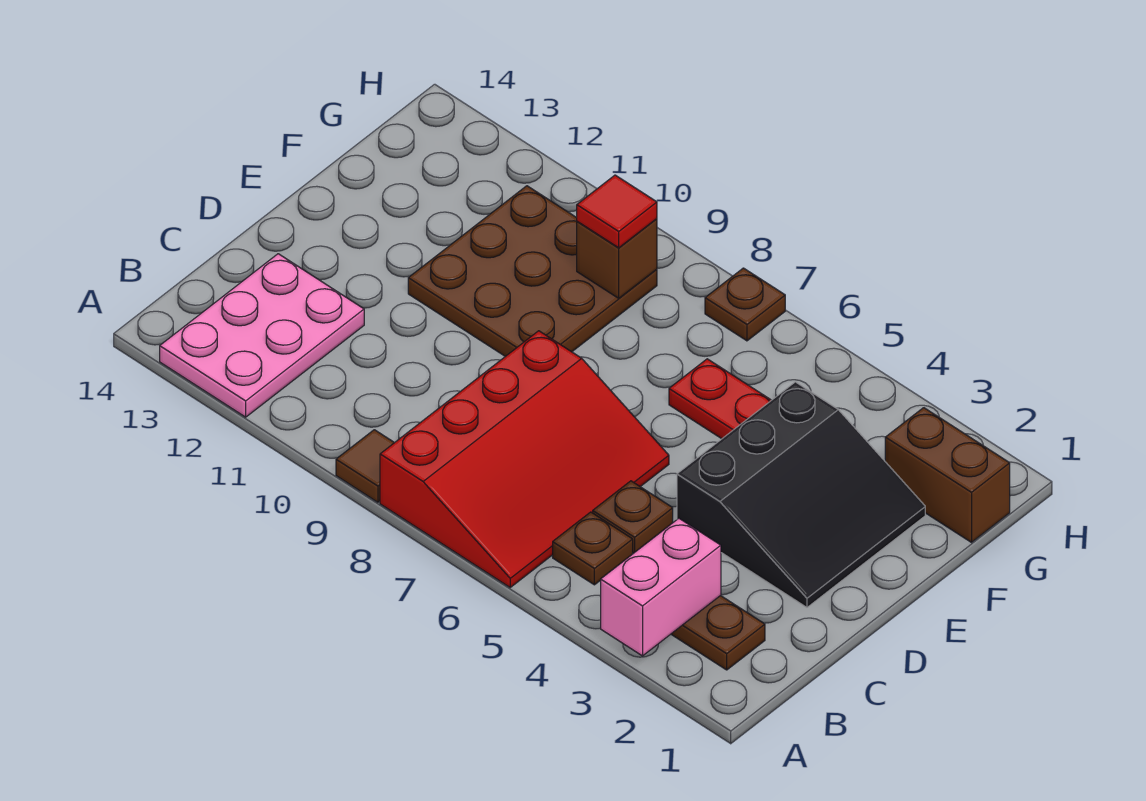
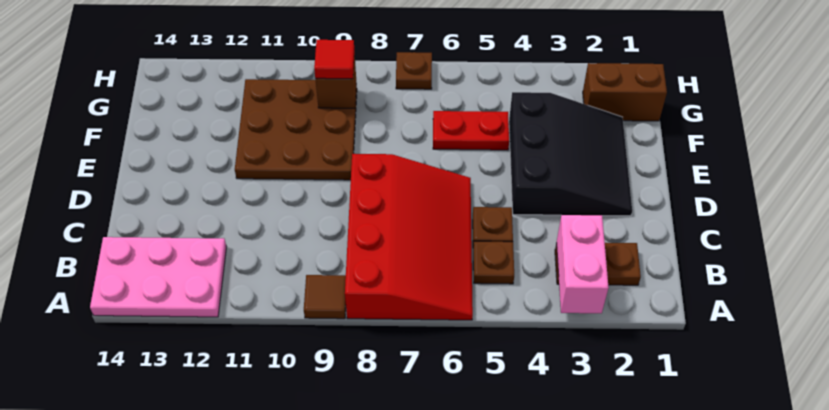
pink plate A12:C13 level 1 -> pink plate A12:B14 level 1

